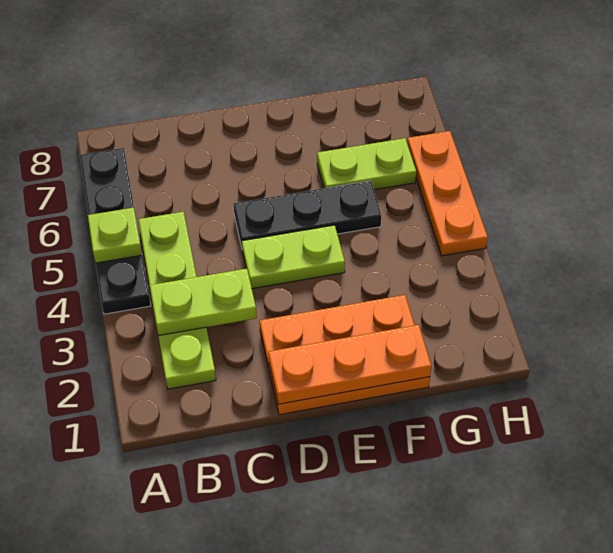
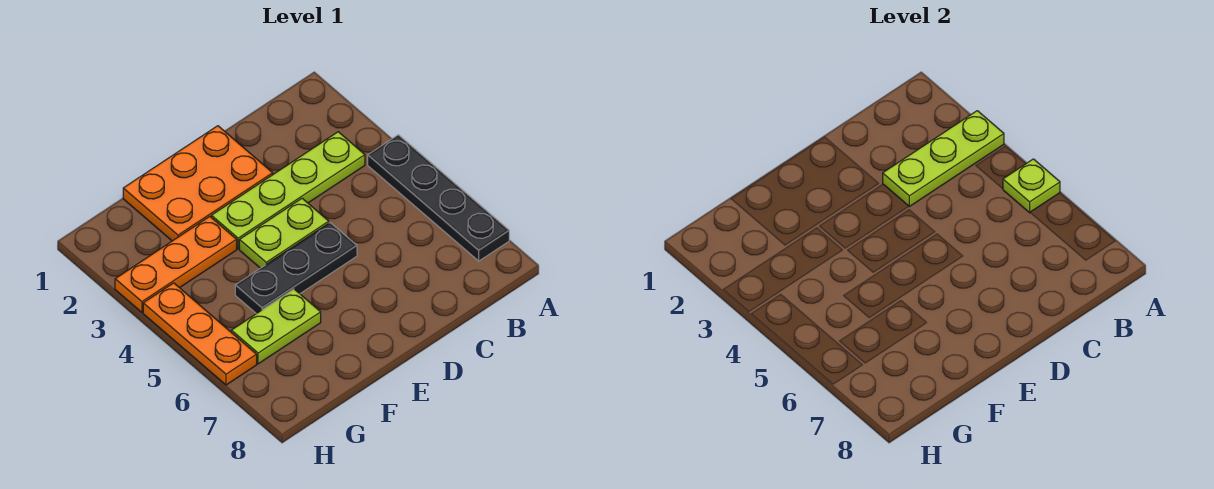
lime plate B2:B5 level 1 -> lime plate B3:E3 level 1
lime plate B3:C3 level 2 -> lime plate A3:C3 level 2
orange plate D1:F1 level 2 -> orange plate F3:H3 level 1

